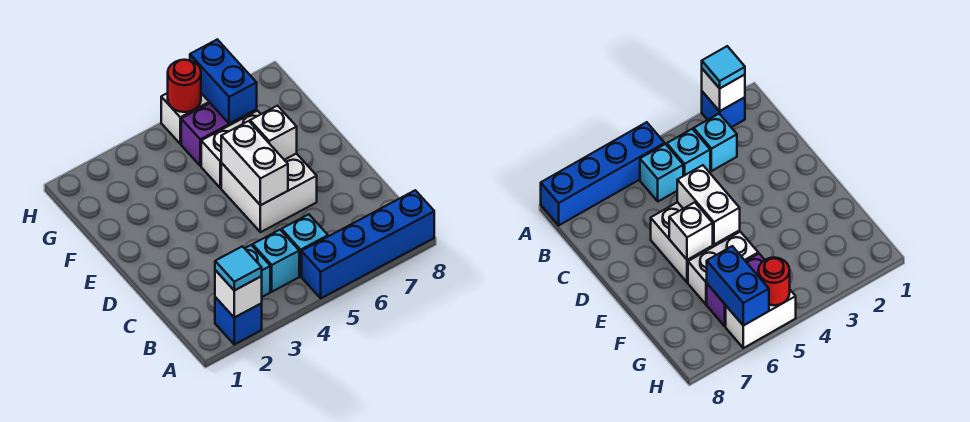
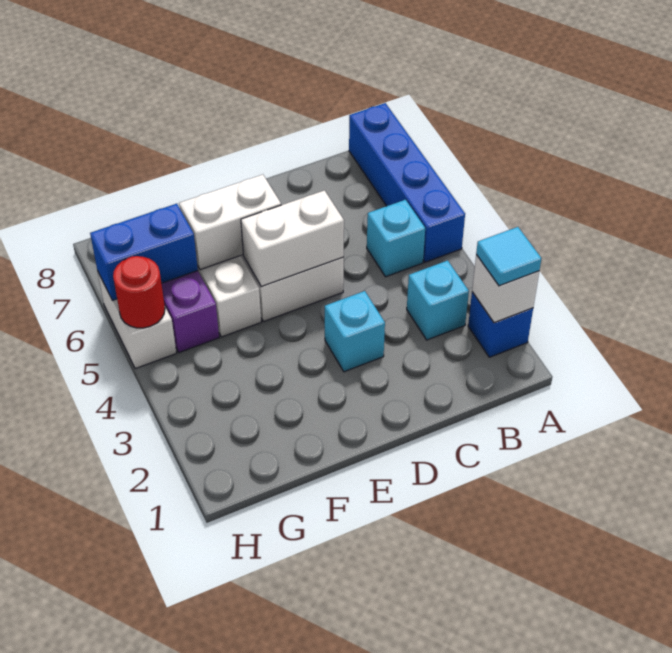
cyan brick B4 level 1 -> cyan brick D3 level 1
white brick E6 level 2 -> white brick E6:F6 level 2

